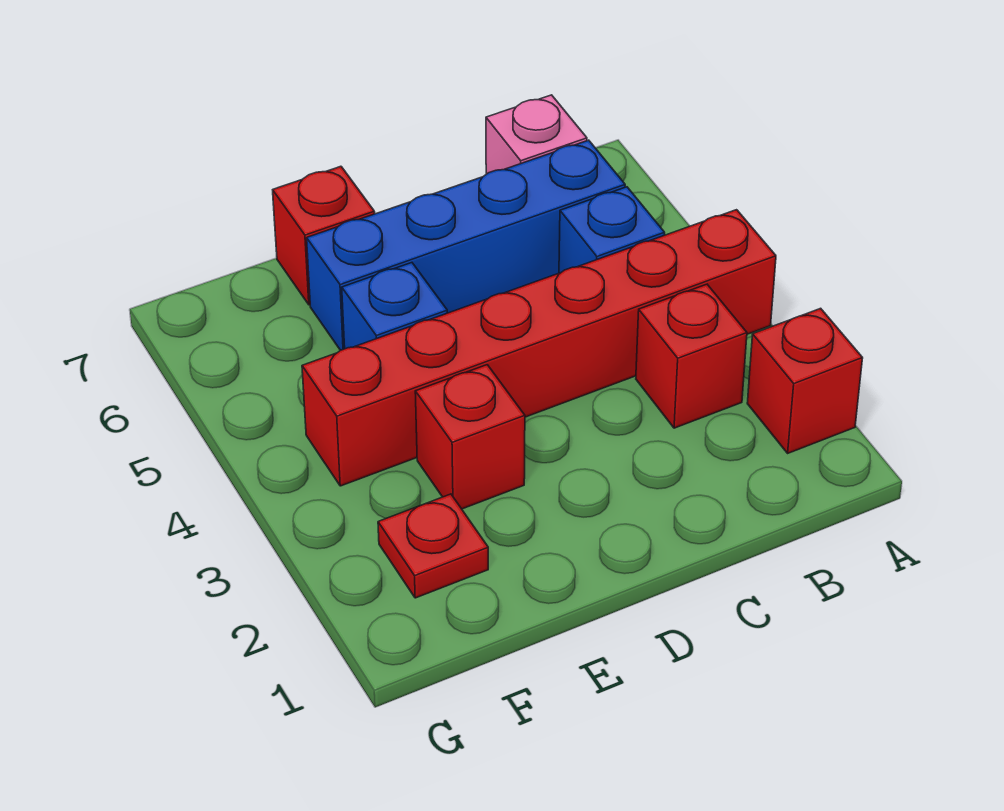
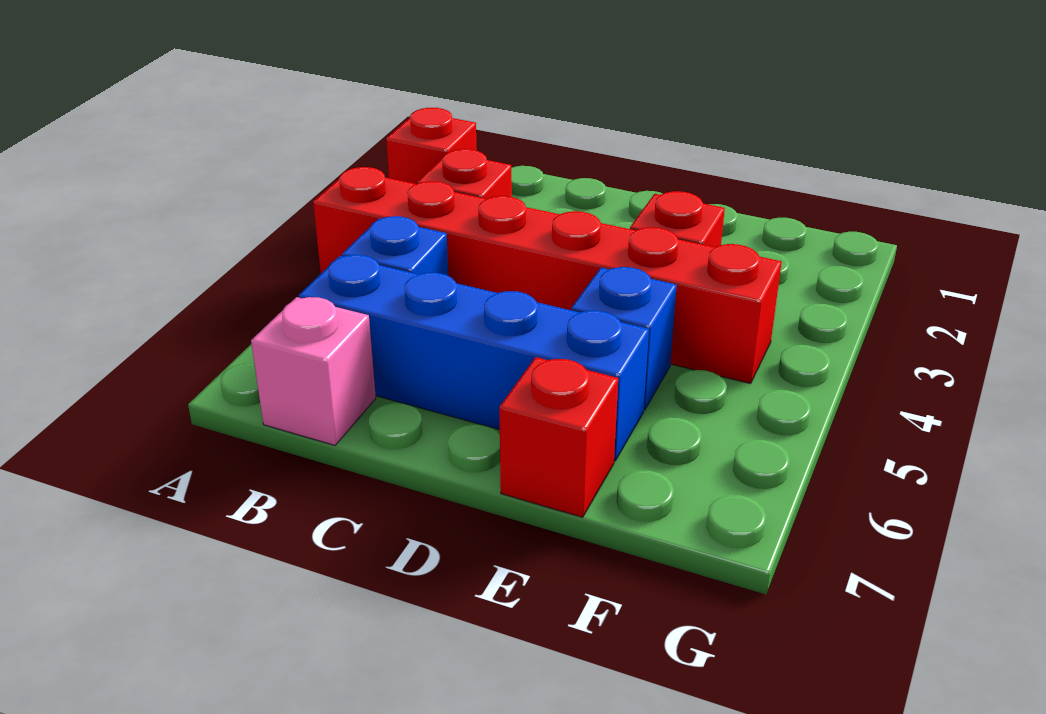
red plate F2 level 1 -> none

